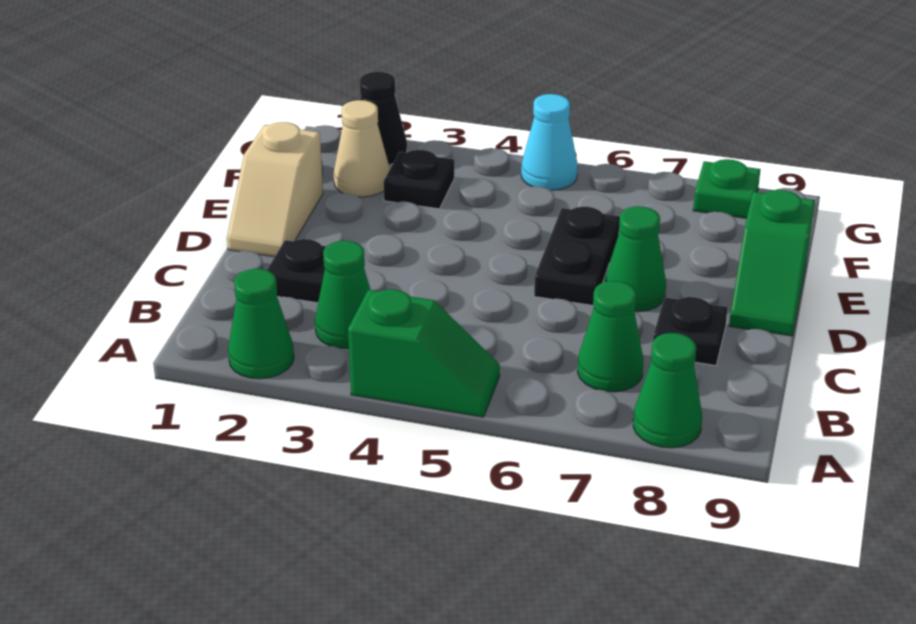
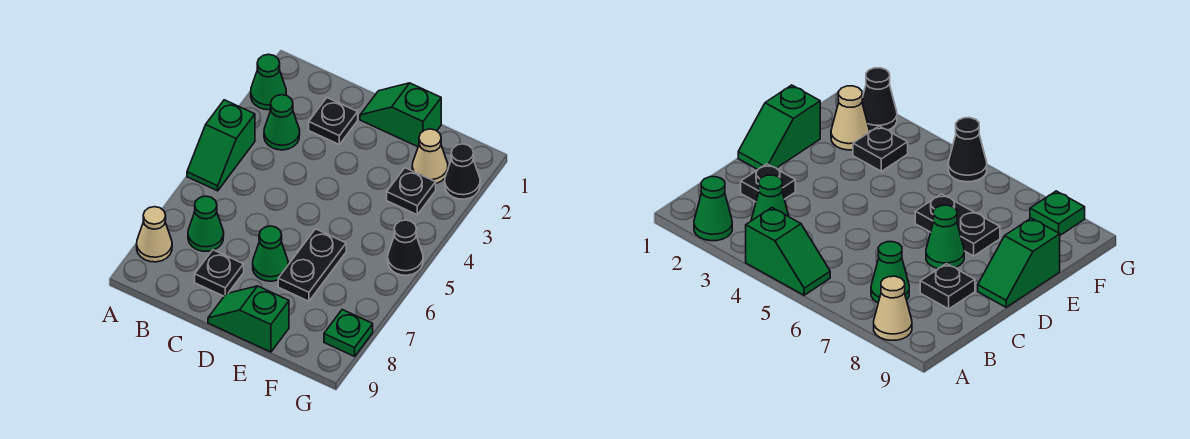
green cone A8 level 1 -> tan cone A8 level 1
tan slope D1:E1 level 1 top E -> green slope D1:E1 level 1 top E
black plate D6:E6 level 1 -> black plate E6:E7 level 1
cyan cone G5 level 1 -> black cone G5 level 1

